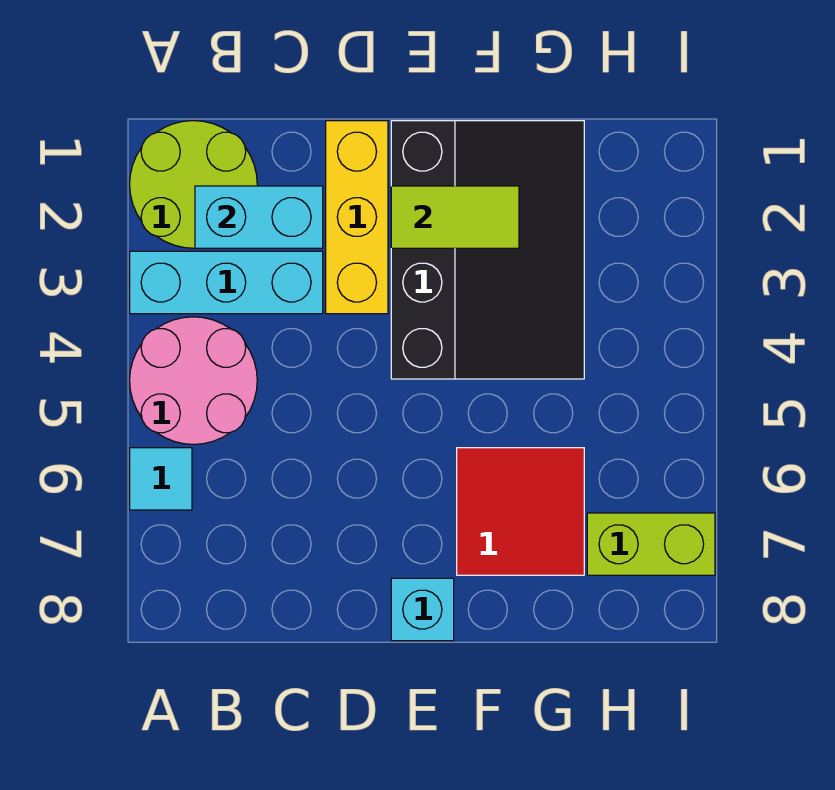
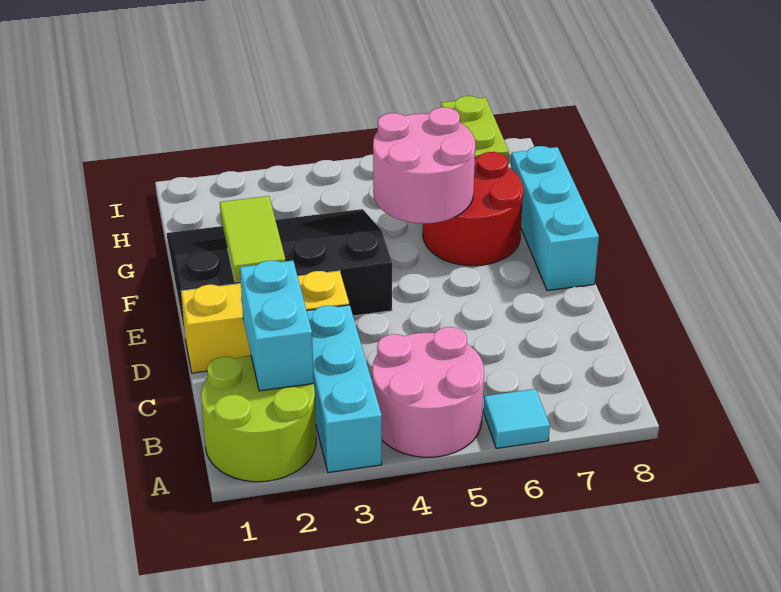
cyan brick E8 level 1 -> cyan brick E8:G8 level 1
none -> pink round brick F5:G6 level 2
red tile F6:G7 level 1 -> red round brick F6:G7 level 1

